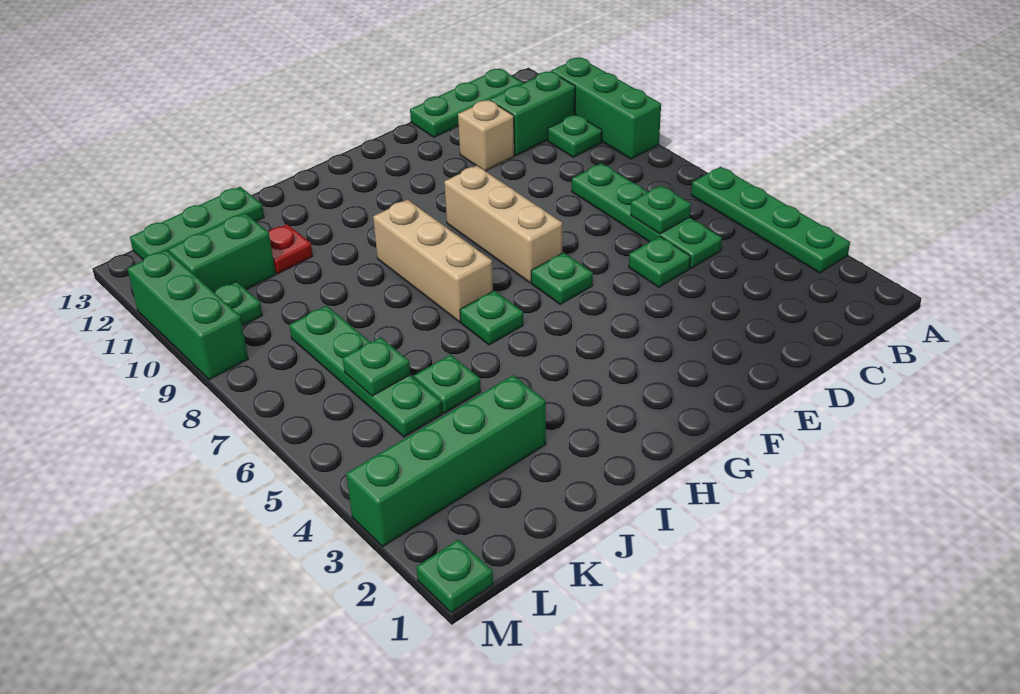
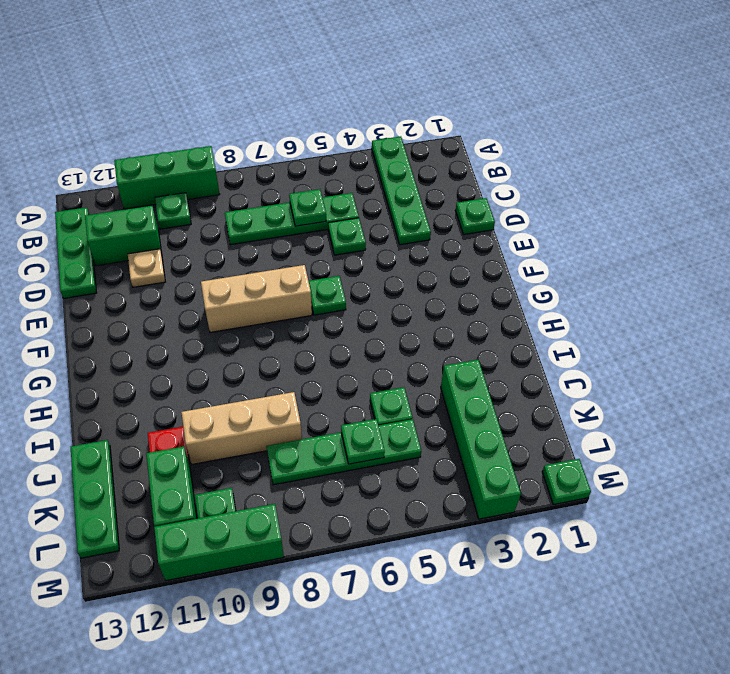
green plate A3:A6 level 1 -> green plate A3:D3 level 1
green brick B11:C11 level 1 -> green brick C11:C12 level 1
tan brick D11 level 1 -> tan plate D11 level 1
green plate H6 level 1 -> green plate D1 level 1
tan brick H7:H9 level 1 -> tan brick J8:J10 level 1

